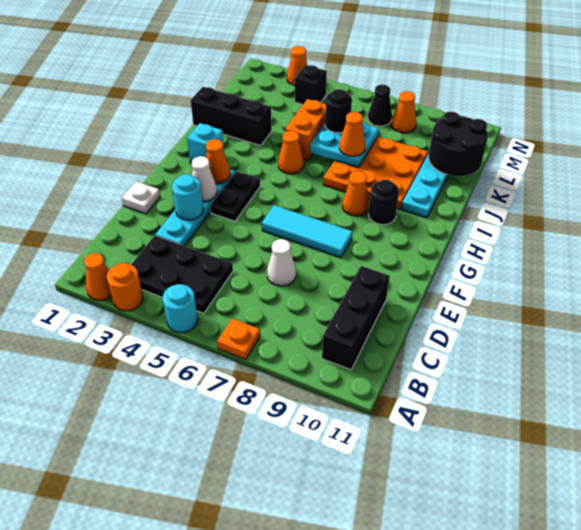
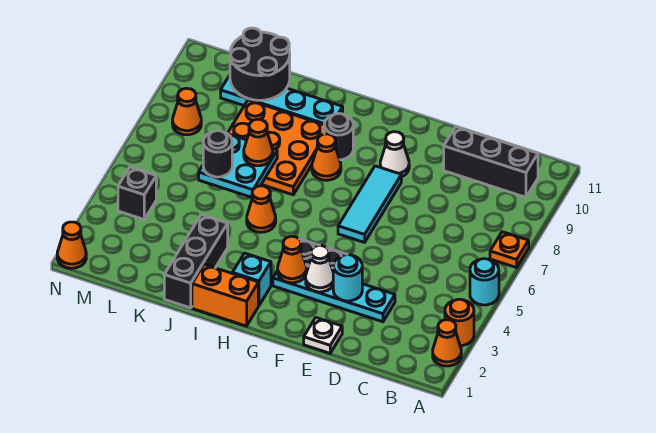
black plate B3:C5 level 1 -> none
white cone D7 level 1 -> white cone F9 level 1
orange brick J5:K5 level 1 -> orange brick H1:I1 level 1
black cone M7 level 1 -> none
orange cone N3 level 1 -> orange cone N1 level 1

